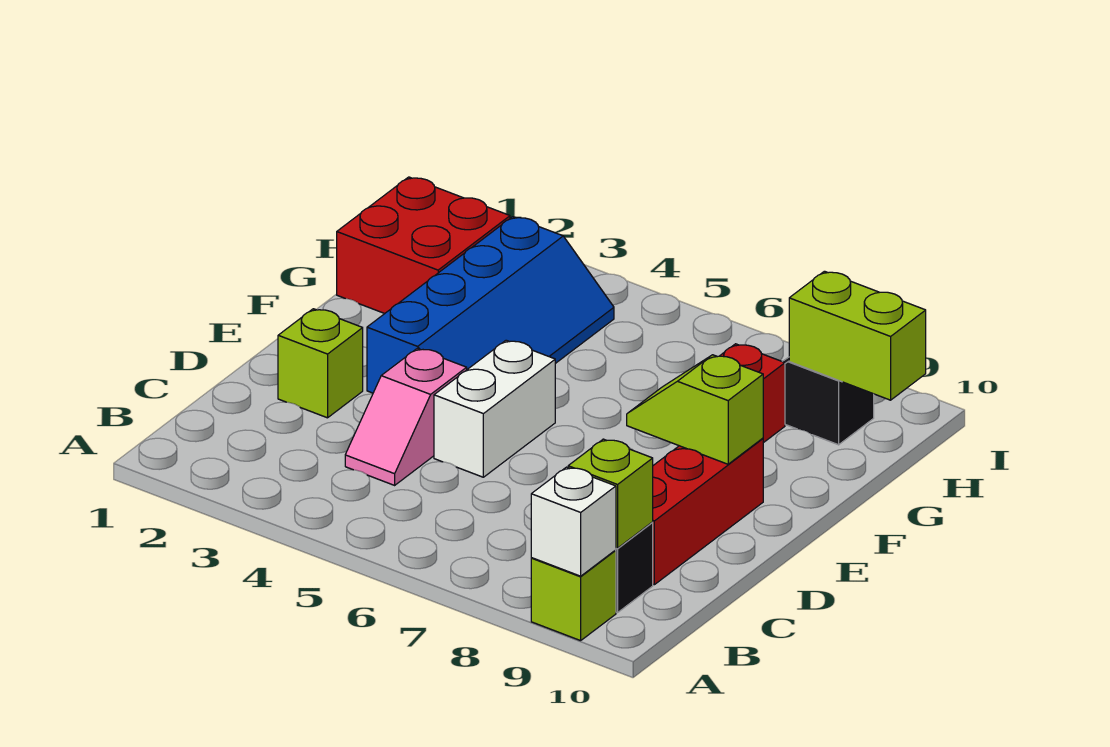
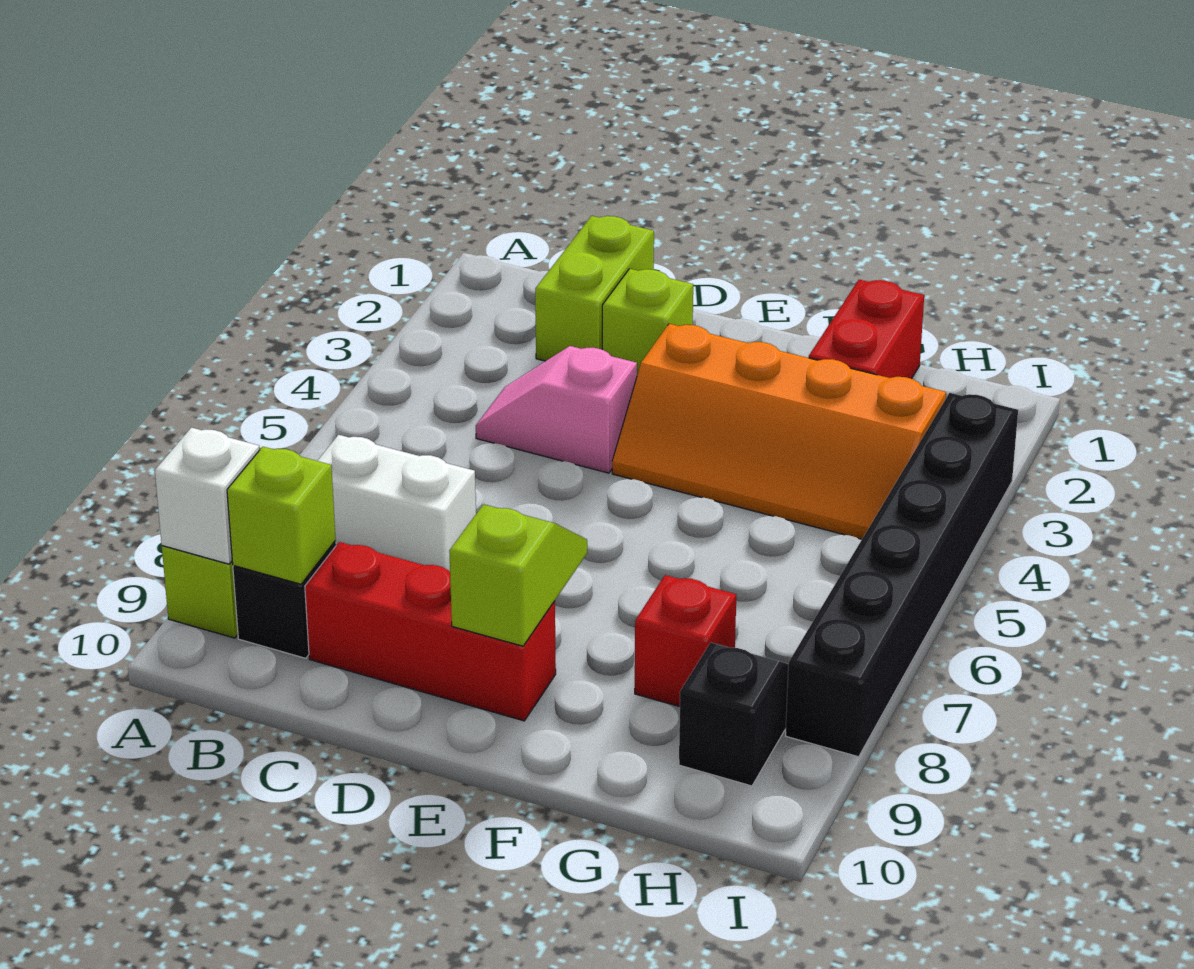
white brick D5:E5 level 1 -> white brick B7:C7 level 1
blue slope E3:H4 level 1 top 3 -> orange slope E3:H4 level 1 top 3
red brick G1:H2 level 1 -> red brick G1:G2 level 1
lime brick H9:H10 level 2 -> lime brick C1:C2 level 1
none -> black brick I3:I8 level 1

